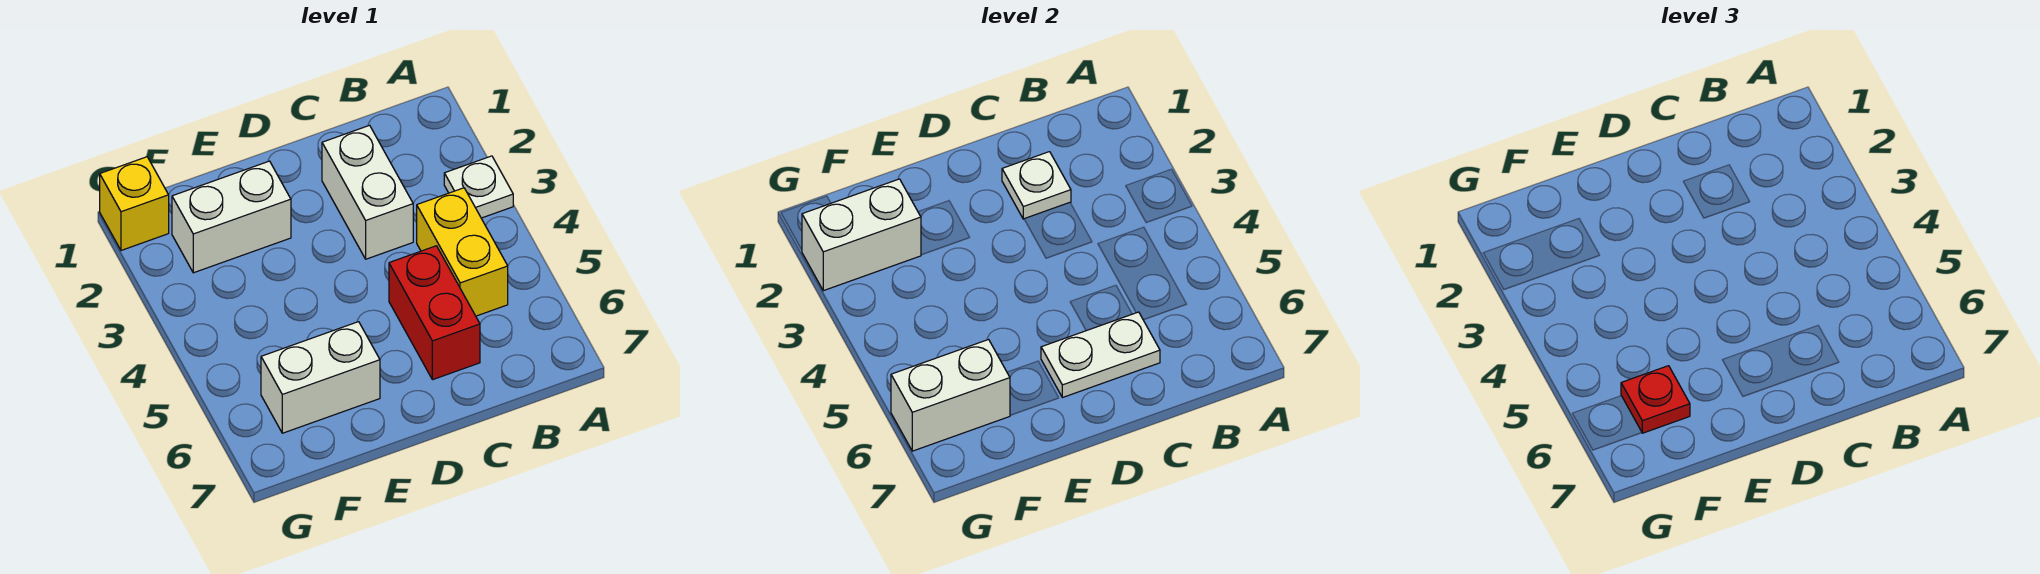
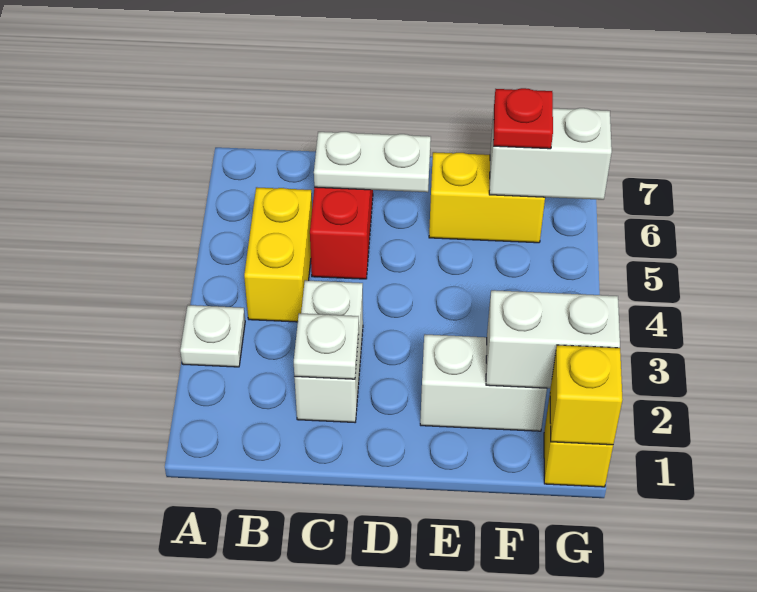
white brick E6:F6 level 1 -> yellow brick E6:F6 level 1
none -> yellow brick G1 level 2

